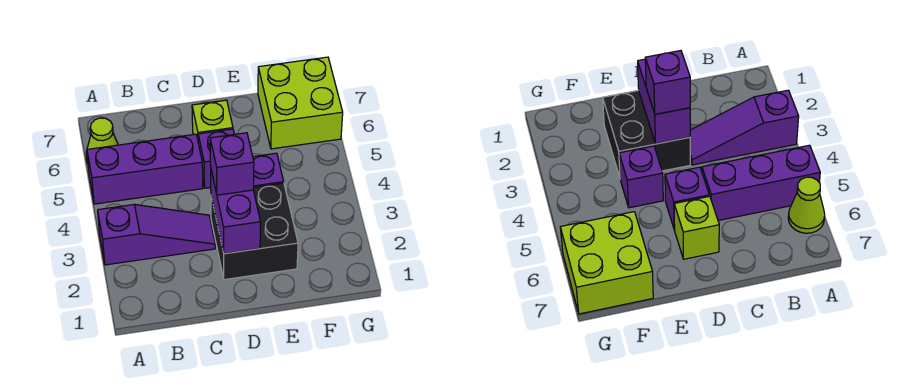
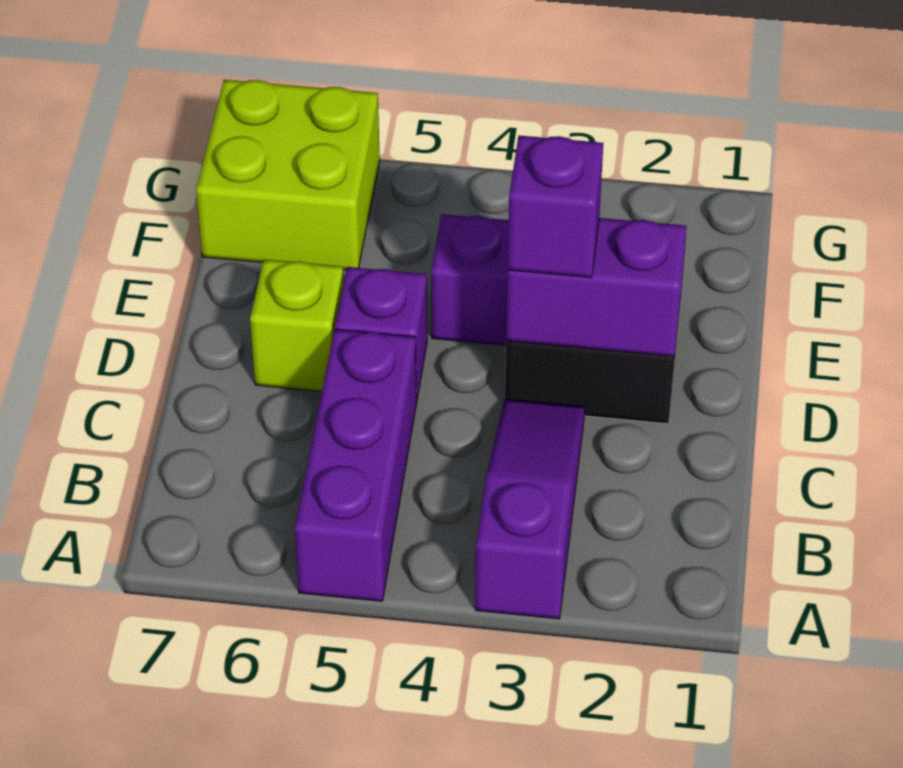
lime cone A6 level 1 -> none

